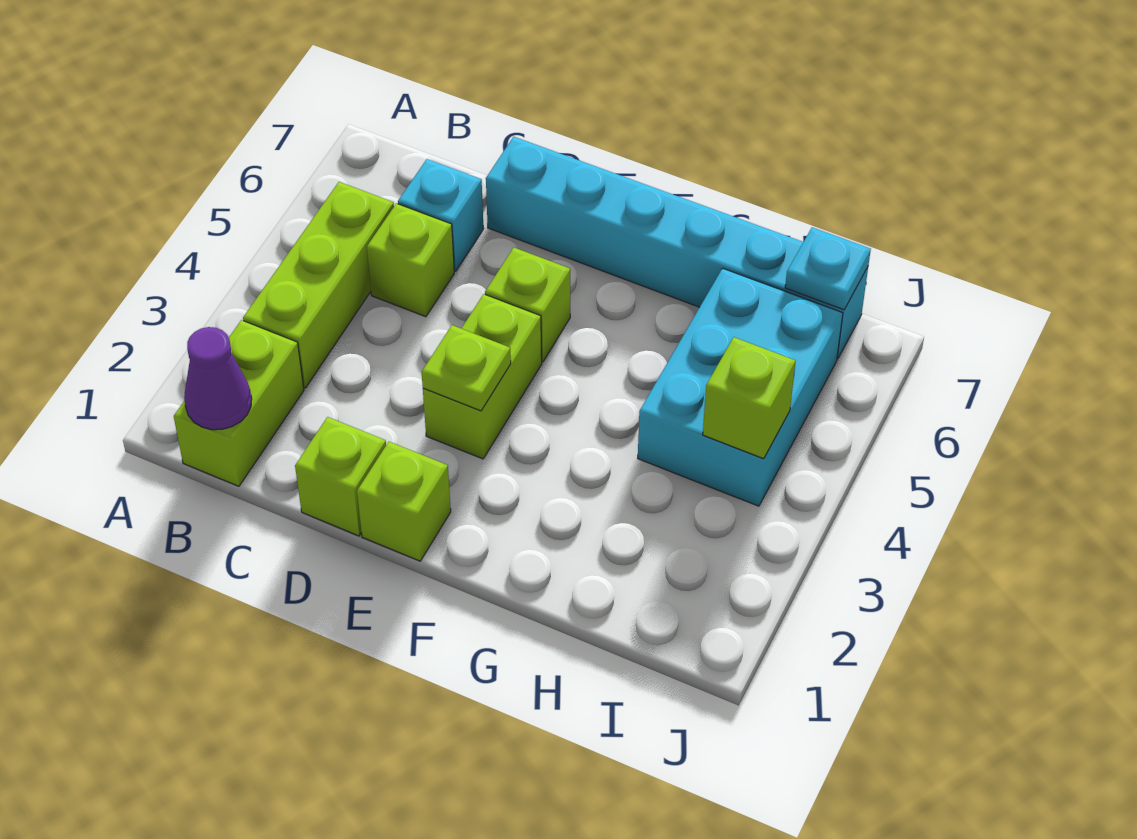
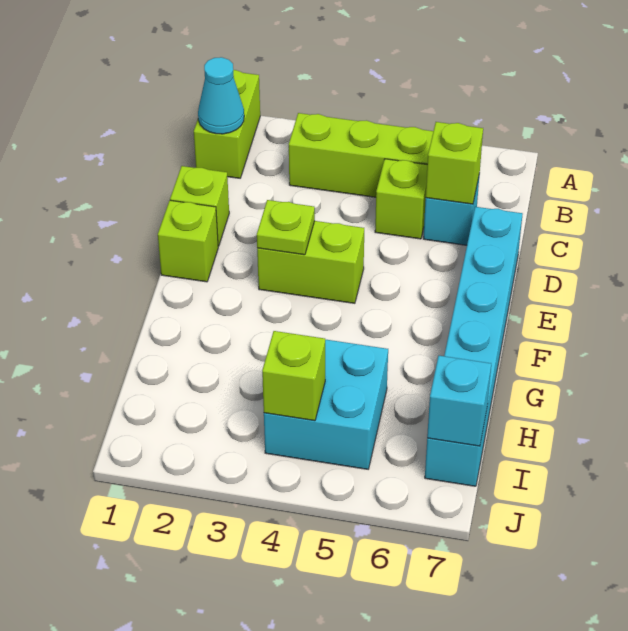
lime brick B1:B2 level 1 -> lime brick A1:B1 level 1
purple cone B1 level 2 -> cyan cone B1 level 2
lime brick E5 level 1 -> lime brick C6 level 2
cyan brick H4:I6 level 1 -> cyan brick H4:I5 level 1
cyan plate I7 level 2 -> cyan brick I7 level 2

